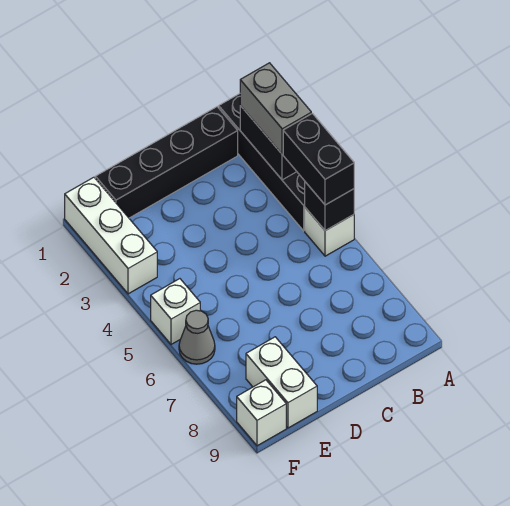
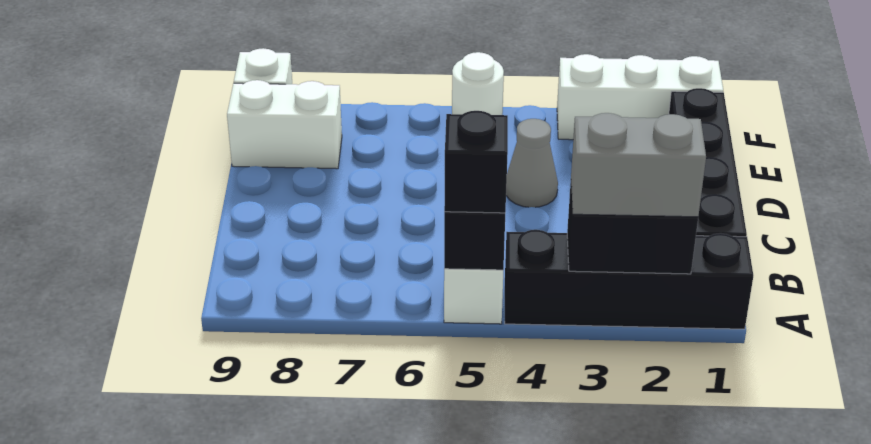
black brick A4:A5 level 3 -> black brick A5 level 3
white brick F5 level 1 -> white round brick F5 level 1
grey cone F6 level 1 -> grey cone D4 level 1

